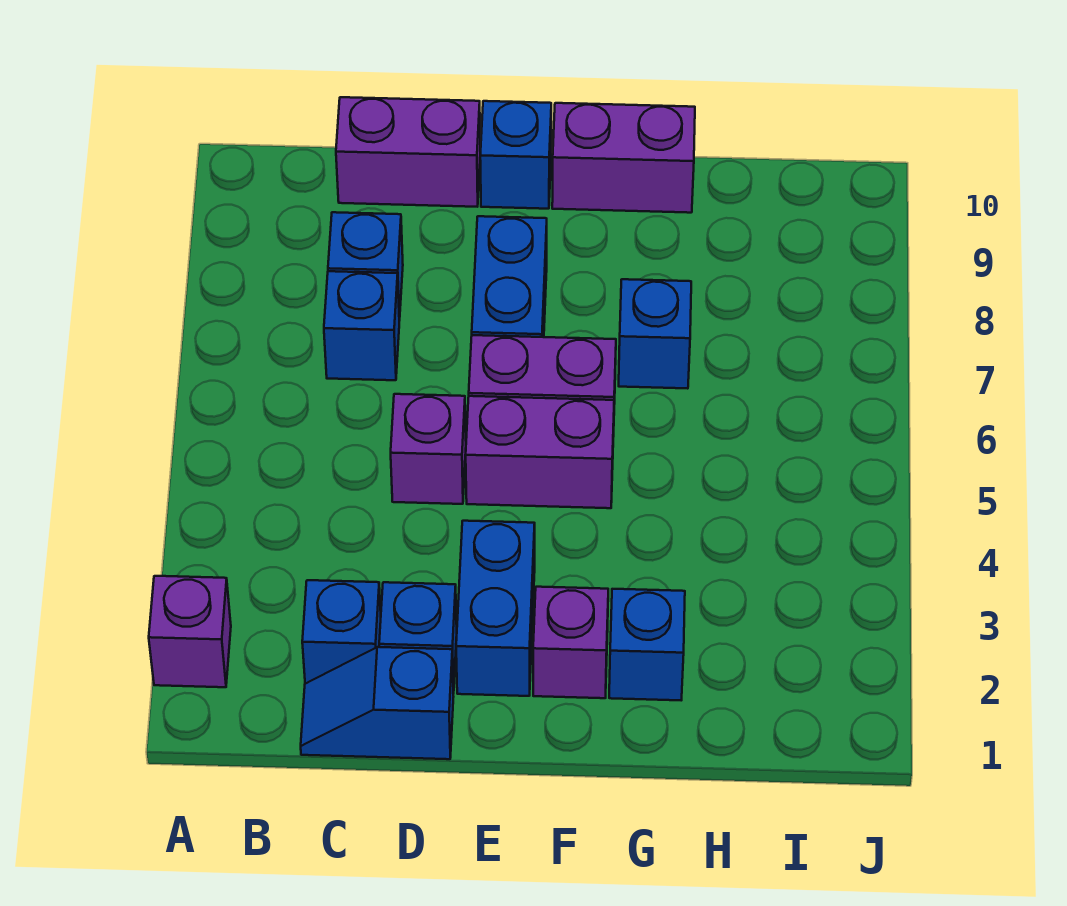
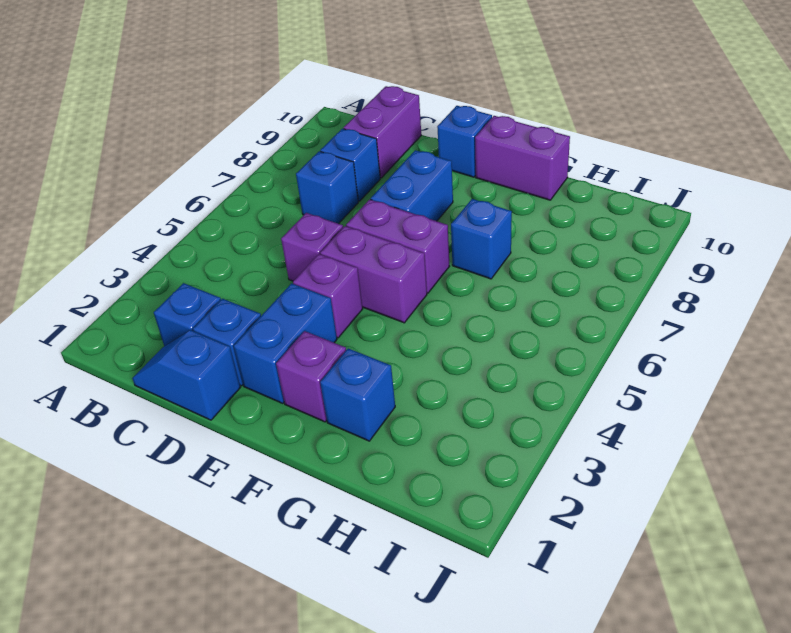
purple brick A2 level 1 -> purple brick E4 level 1
purple brick C10:D10 level 1 -> purple brick C9:C10 level 1

